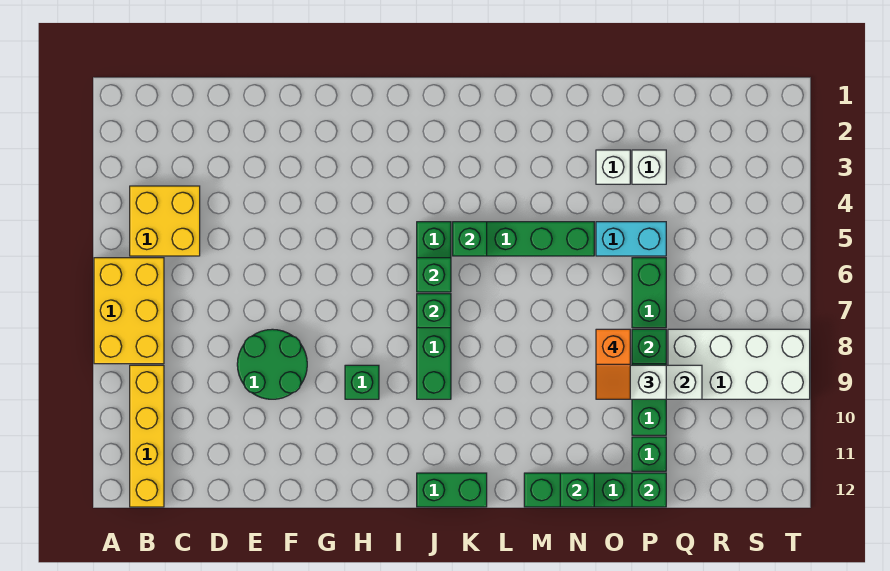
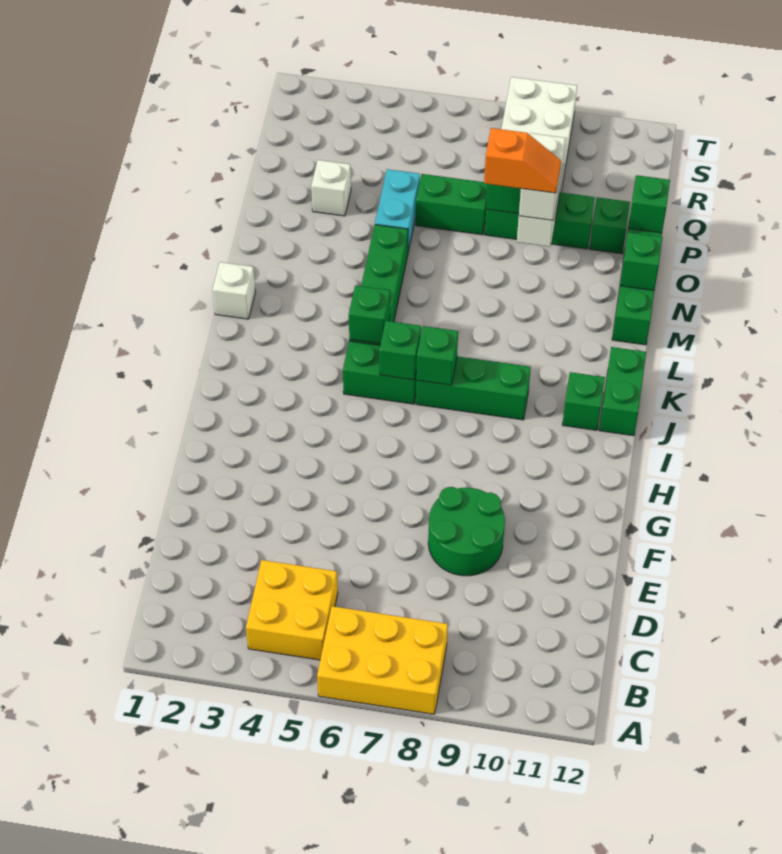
yellow brick B9:B12 level 1 -> none
green brick H9 level 1 -> green brick J11 level 1
white brick O3 level 1 -> white brick L1 level 1

